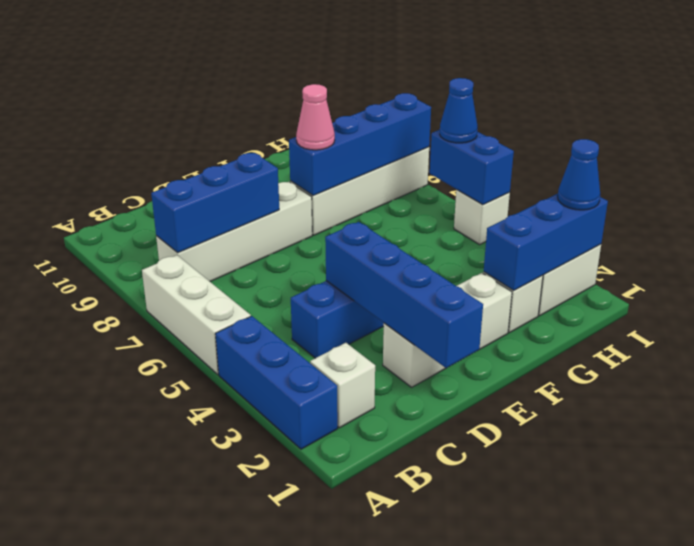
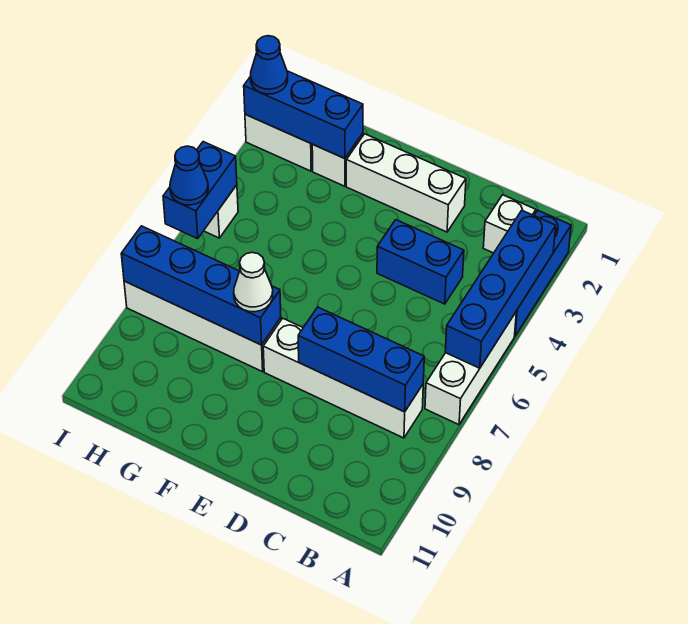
blue brick D1:D4 level 2 -> blue brick A3:A6 level 2
pink cone F8 level 3 -> white cone F8 level 3

